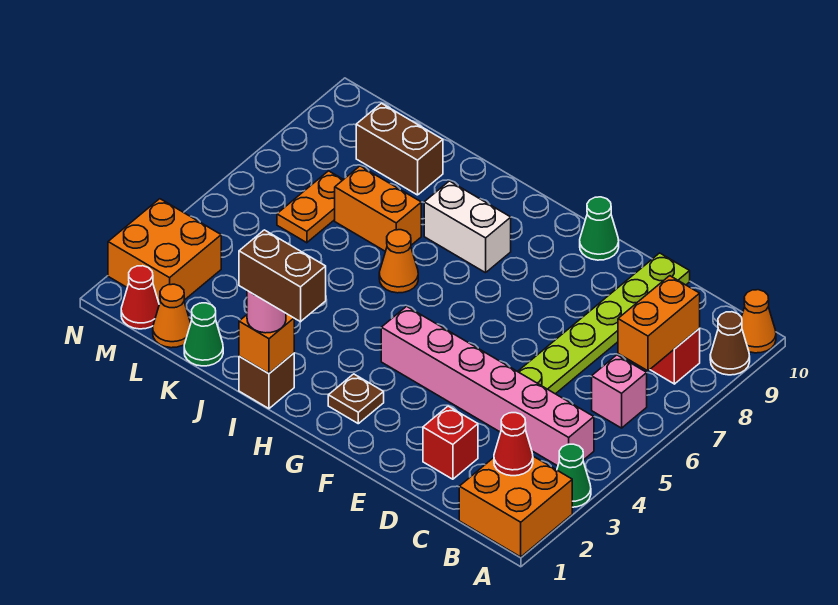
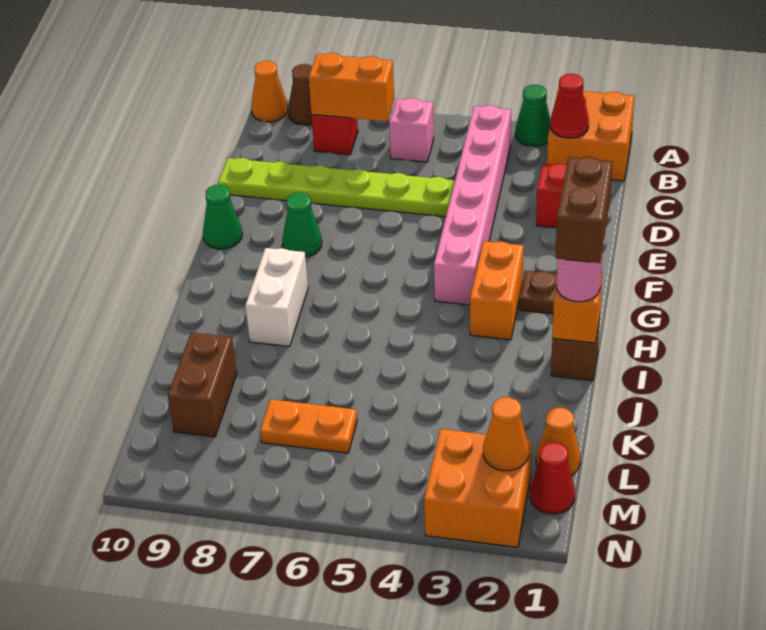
orange cone I6 level 1 -> orange cone M2 level 2
orange brick J7:K7 level 1 -> orange brick G3:H3 level 1
green cone K1 level 1 -> green cone F8 level 1

